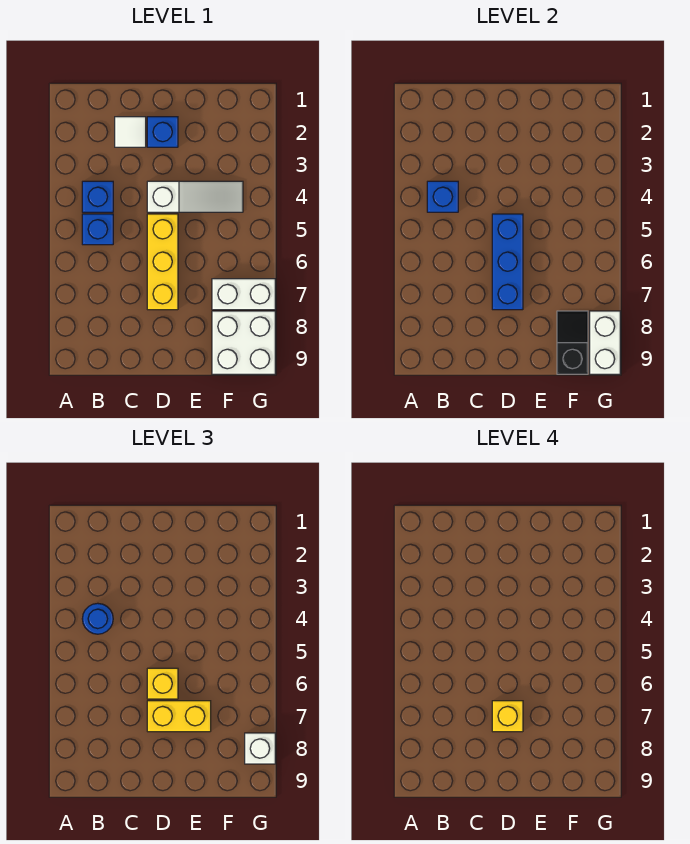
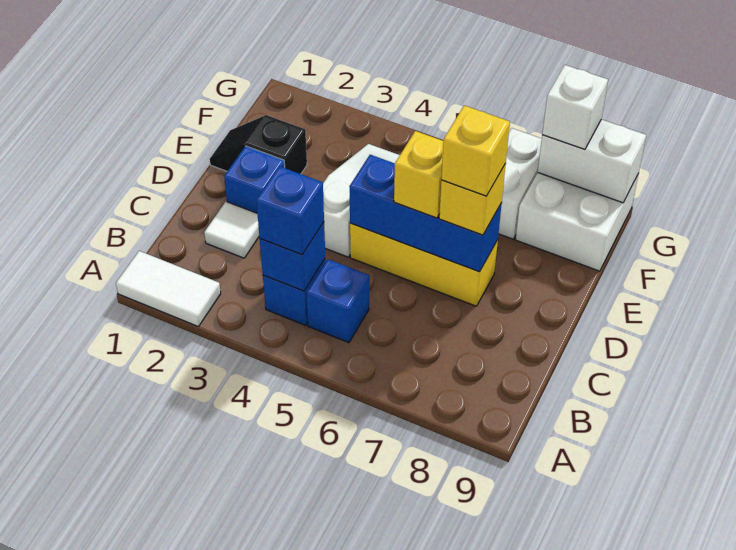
none -> white tile A1:A2 level 1
blue round brick B4 level 3 -> blue brick B4 level 3
yellow brick D7:E7 level 3 -> yellow brick D7 level 3
black slope F8:F9 level 2 top 9 -> black slope E1:E2 level 1 top 2

